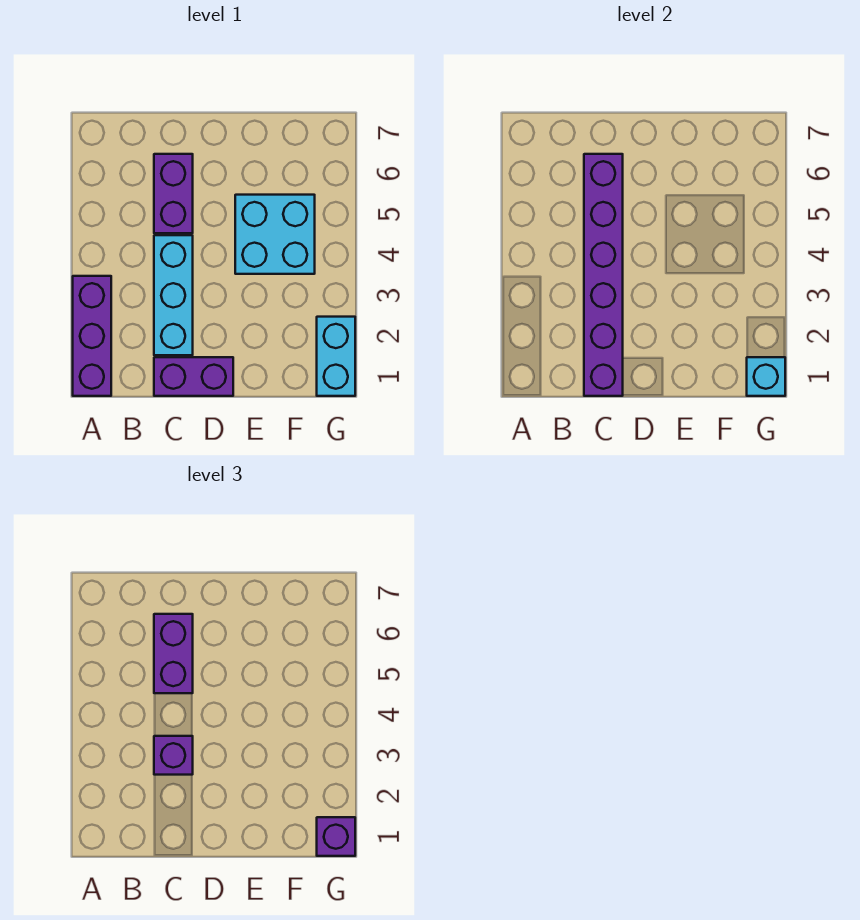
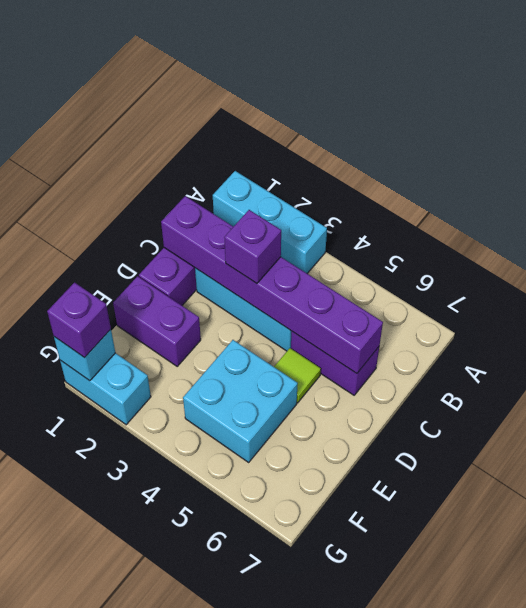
purple brick A1:A3 level 1 -> cyan brick A1:A3 level 1
purple brick C5:C6 level 3 -> purple brick E1:E2 level 1
none -> lime tile D5 level 1

